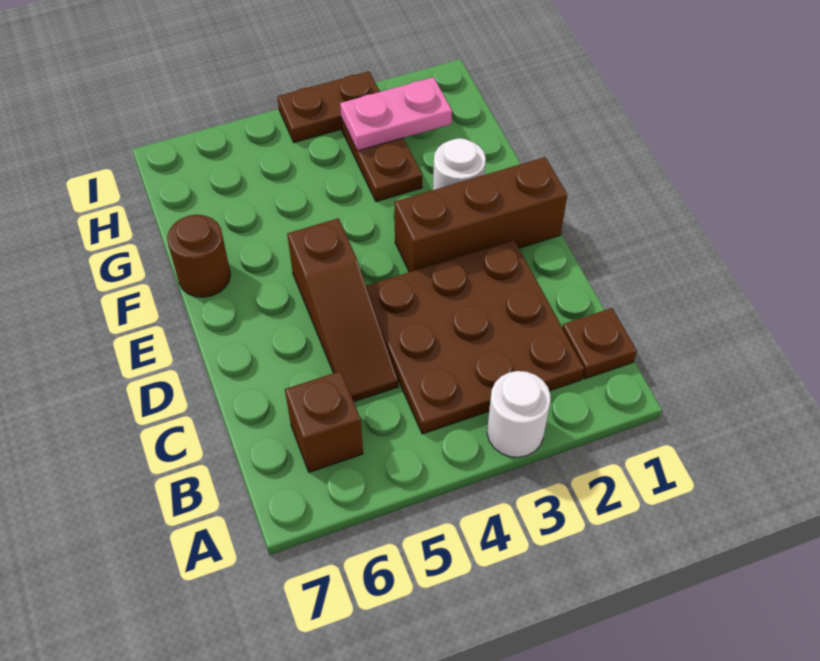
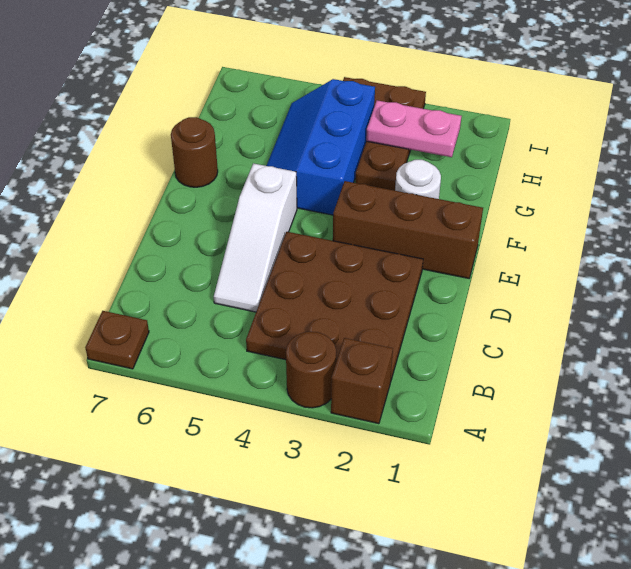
white round brick A3 level 1 -> brown round brick A3 level 1
brown plate B1 level 1 -> brown plate A7 level 1
brown brick B6 level 1 -> brown brick A2 level 1
brown slope C5:E5 level 1 top E -> white slope C5:E5 level 1 top E
none -> blue slope F4:H5 level 1 top 4

